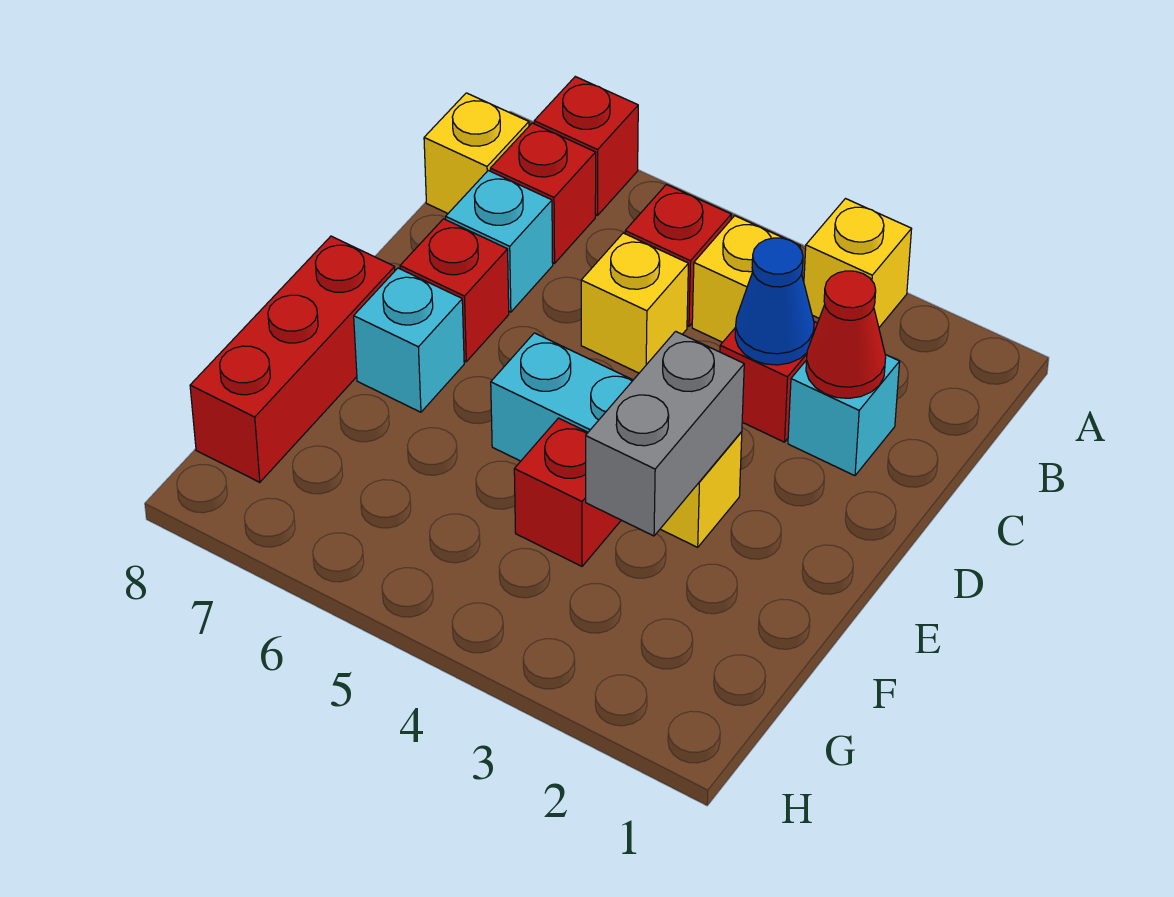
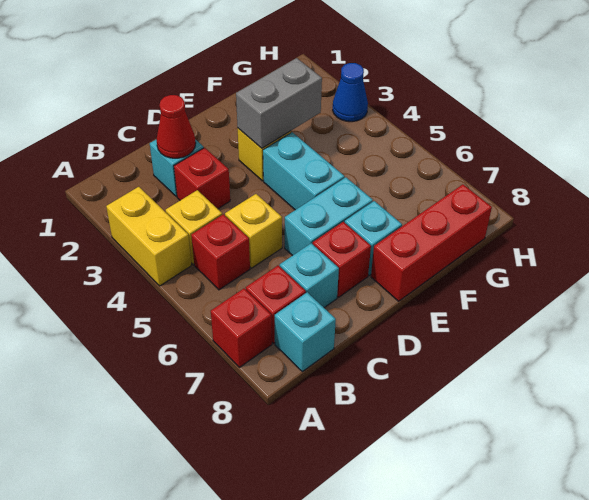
yellow brick A3 level 1 -> yellow brick A3:A4 level 1
yellow brick B8 level 1 -> cyan brick B8 level 1
blue cone C3 level 2 -> blue cone H3 level 1
none -> cyan brick D6:E6 level 1
red brick F4 level 1 -> none

